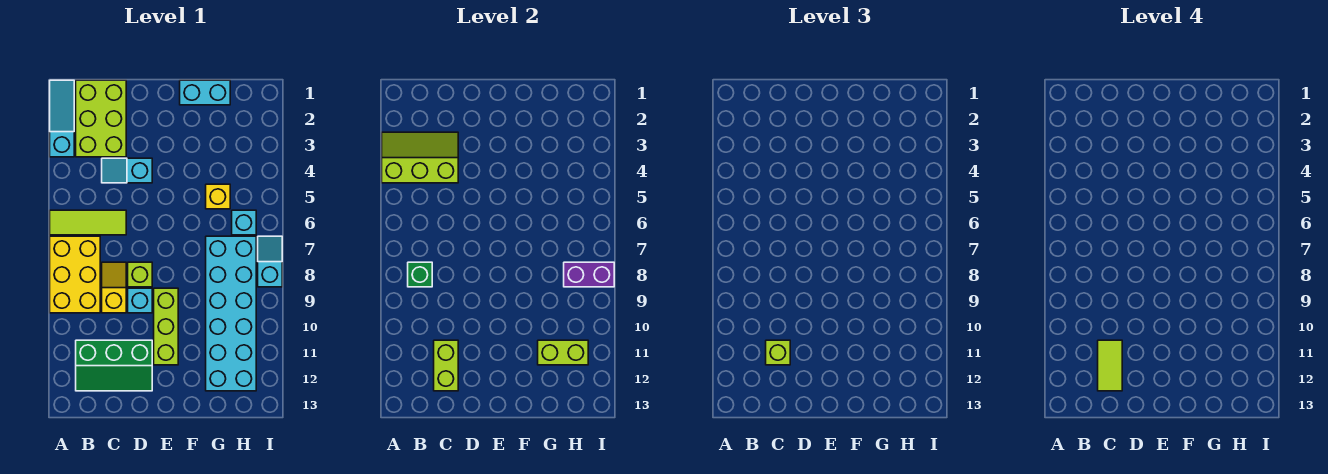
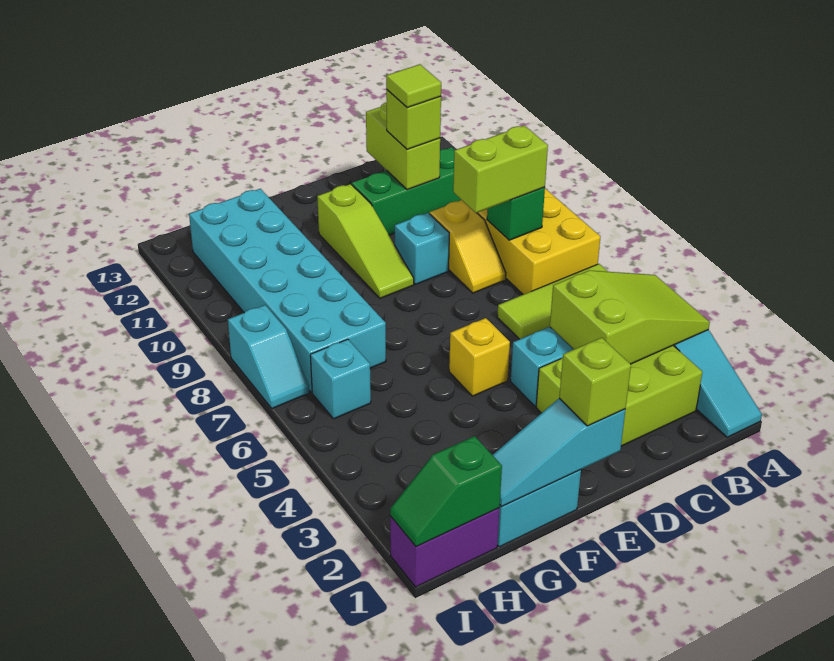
lime slope A3:C4 level 2 top 4 -> lime slope A3:C4 level 2 top C
lime brick B1:C3 level 1 -> lime brick B2:D3 level 1
lime tile C11:C12 level 4 -> lime tile C11 level 4
lime brick D8 level 1 -> lime brick E1 level 3
none -> cyan slope E1:G1 level 2 top E
lime brick E9:E11 level 1 -> lime slope E9:E11 level 1 top 11
yellow brick G5 level 1 -> yellow brick E5 level 1
lime brick G11:H11 level 2 -> lime brick B8:C8 level 3
none -> green slope H1:I1 level 2 top H
purple brick H8:I8 level 2 -> purple brick H1:I1 level 1

